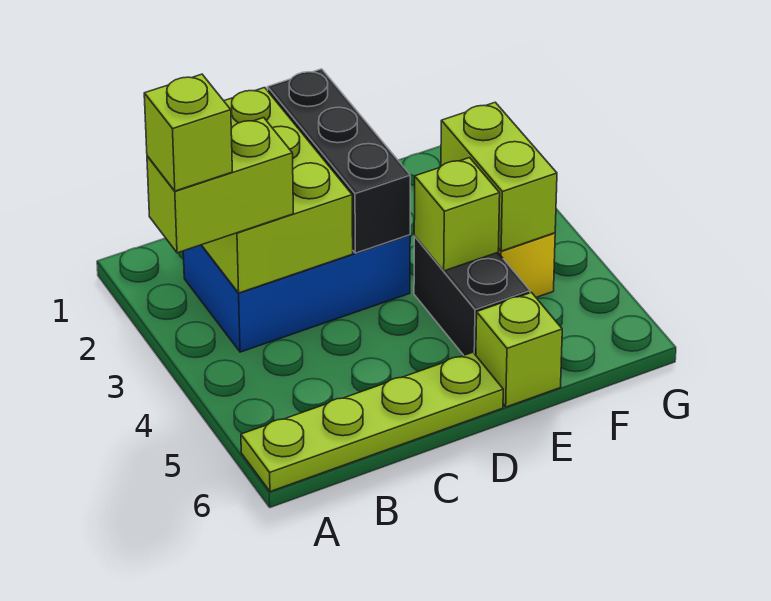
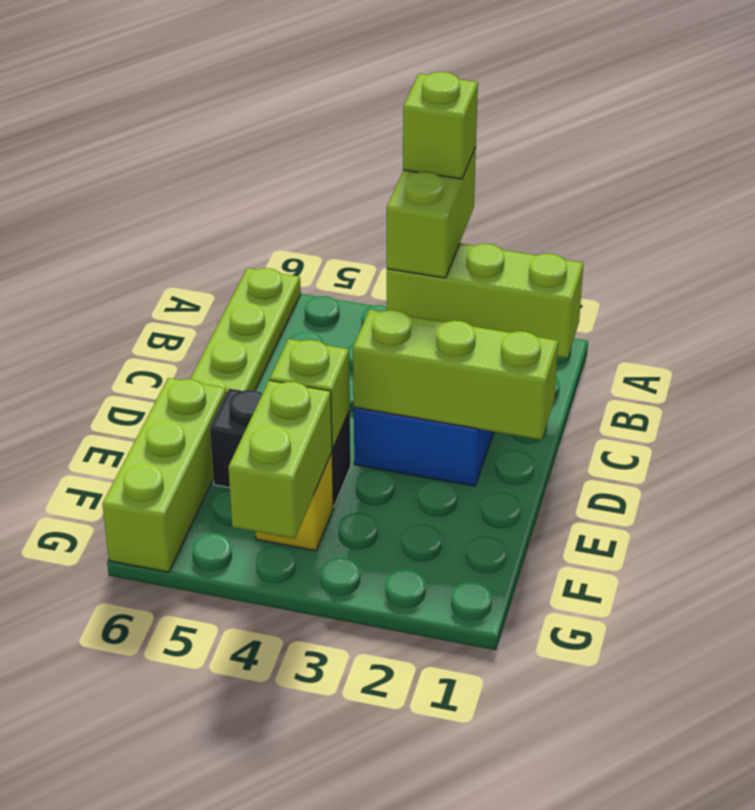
lime brick B1:C3 level 2 -> lime brick B1:B3 level 2
black brick D1:D3 level 2 -> lime brick D1:D3 level 2
lime brick E6 level 1 -> lime brick E6:G6 level 1
lime brick F3:F4 level 2 -> lime brick F4:G4 level 2

